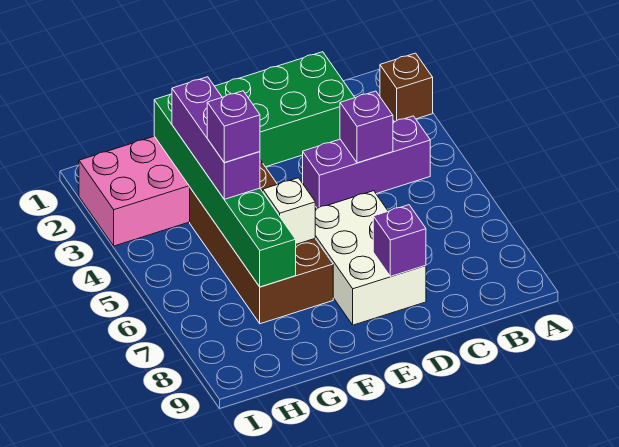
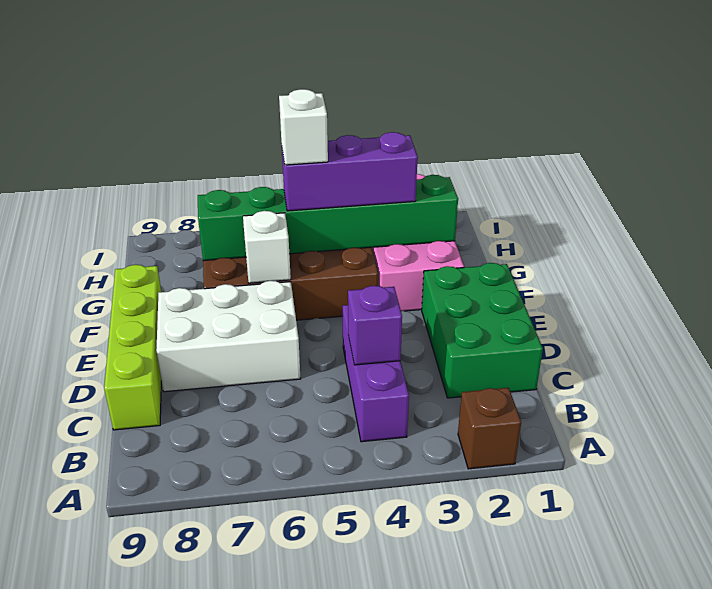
none -> lime brick C9:F9 level 1
purple brick D8 level 2 -> none
purple brick G5 level 4 -> white brick G5 level 4

